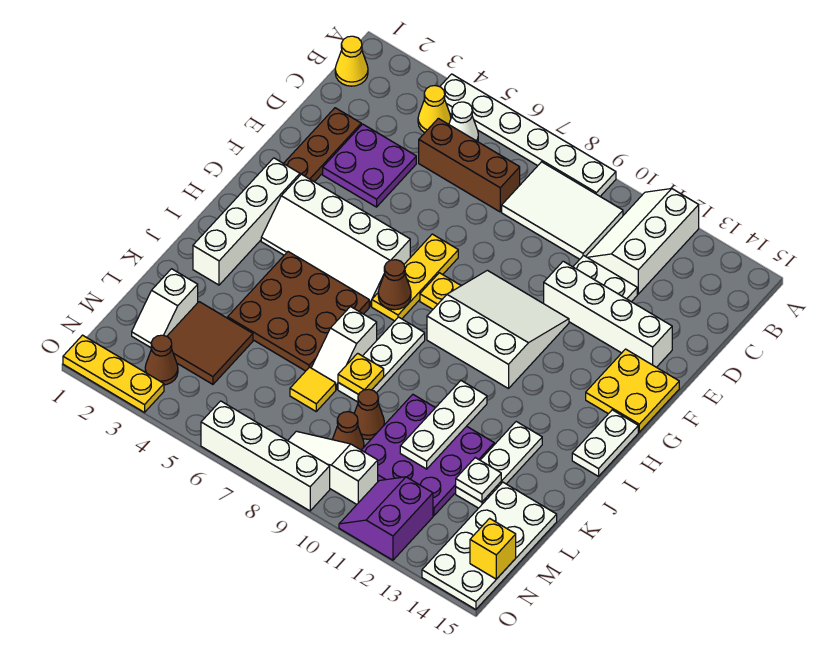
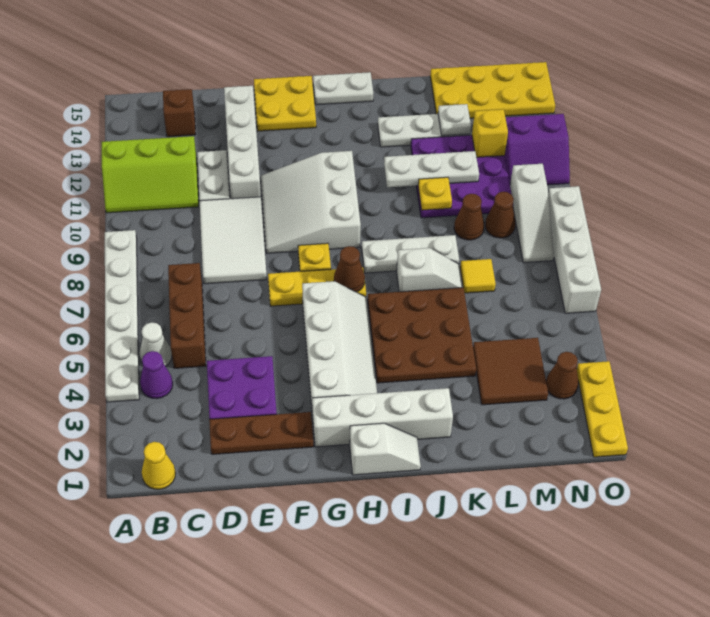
white slope A11:C12 level 1 top 12 -> lime slope A11:C12 level 1 top 12
yellow cone B4 level 1 -> purple cone B4 level 1
white tile B8:C10 level 1 -> white tile D8:E10 level 1
none -> brown brick C14 level 1
yellow plate K8 level 2 -> yellow plate K10 level 2
white slope L2:M2 level 1 top L -> white slope H1:I1 level 1 top H
white plate L14:O15 level 1 -> yellow plate L14:O15 level 1
yellow brick N15 level 2 -> yellow brick M12 level 2

